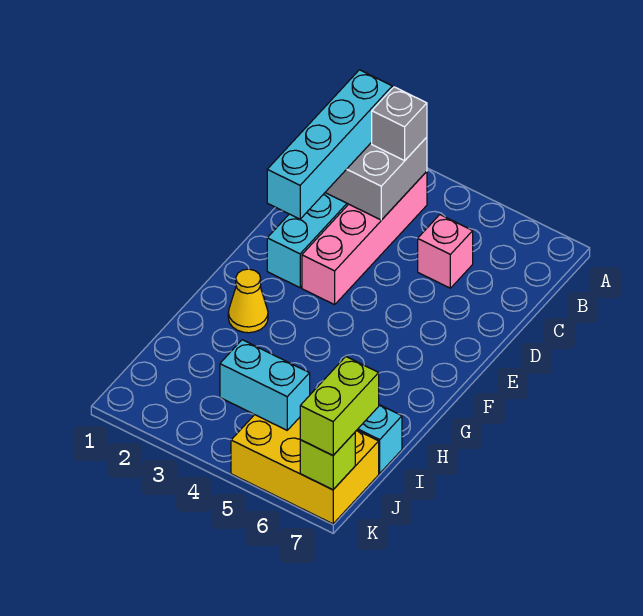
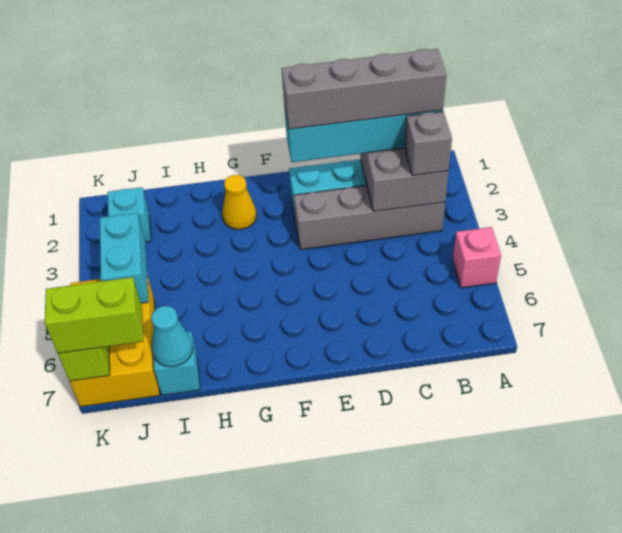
none -> grey brick B2:E2 level 4
pink brick B3:E3 level 1 -> grey brick B3:E3 level 1
pink brick C5 level 1 -> pink brick A5 level 1
none -> cyan cone I7 level 2
none -> cyan brick J2 level 1

